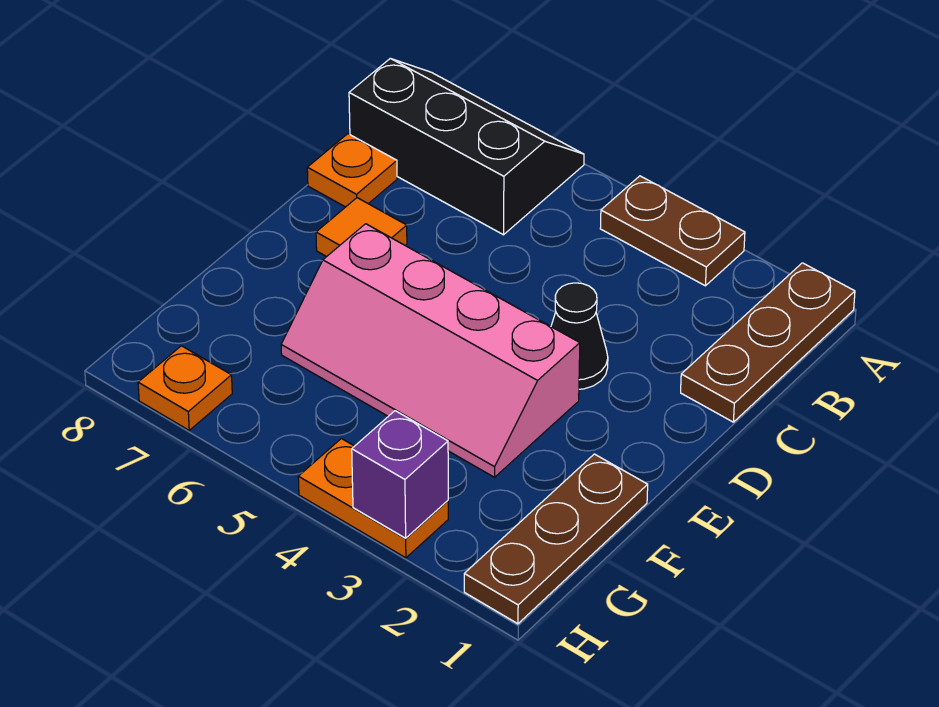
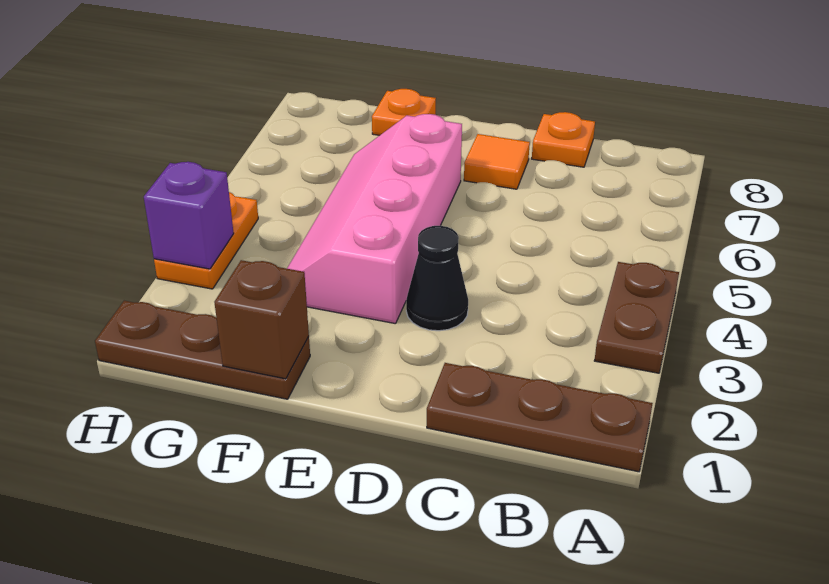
black slope A6:B8 level 1 top B -> none
none -> brown brick F1 level 2
orange plate H7 level 1 -> orange plate F8 level 1

